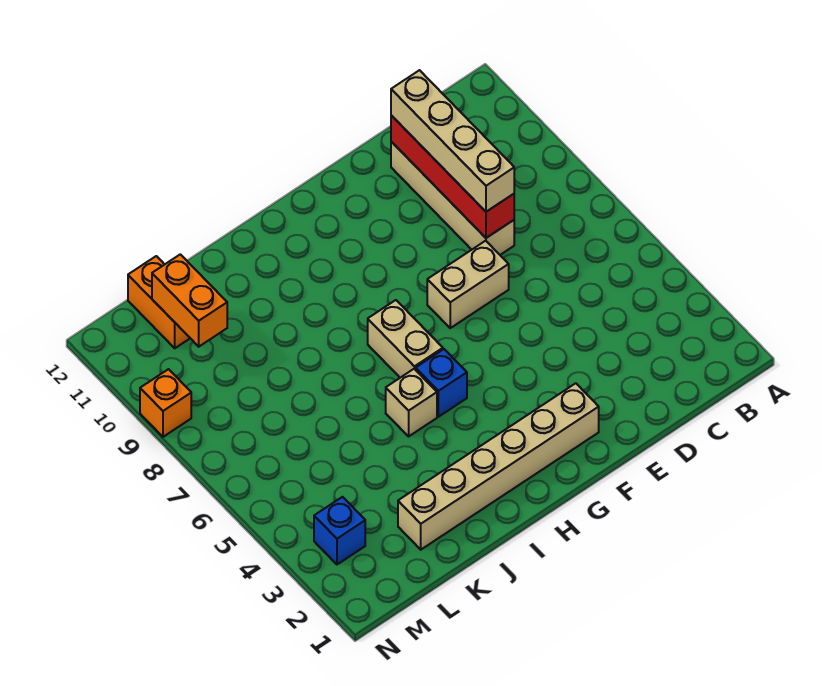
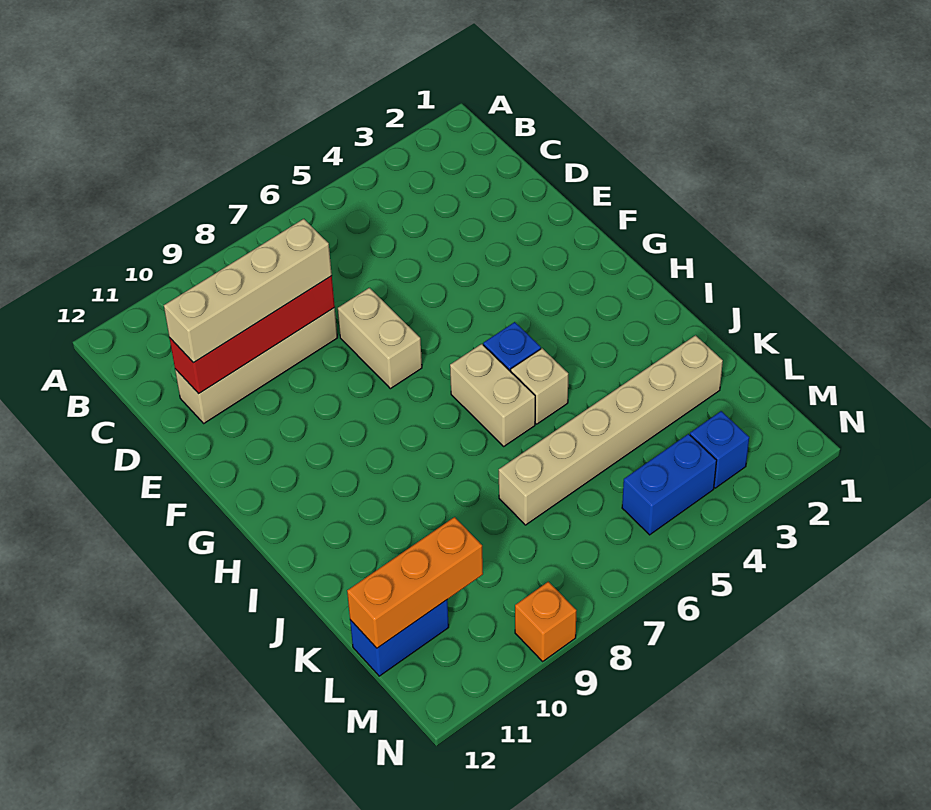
tan brick F2:K2 level 1 -> tan brick K2:K7 level 1
tan brick H6:H7 level 1 -> tan brick H6:I6 level 1
orange brick L10:L11 level 2 -> orange brick L10:L12 level 2
orange brick L11:L12 level 1 -> blue brick L11:L12 level 1
none -> blue brick M4:M5 level 1

